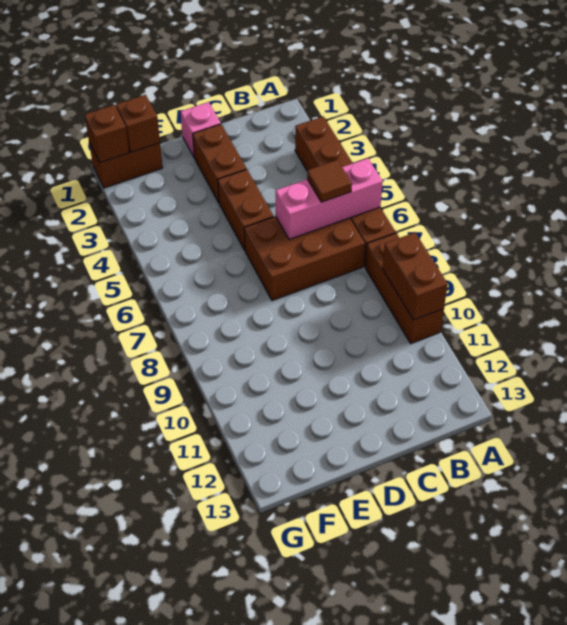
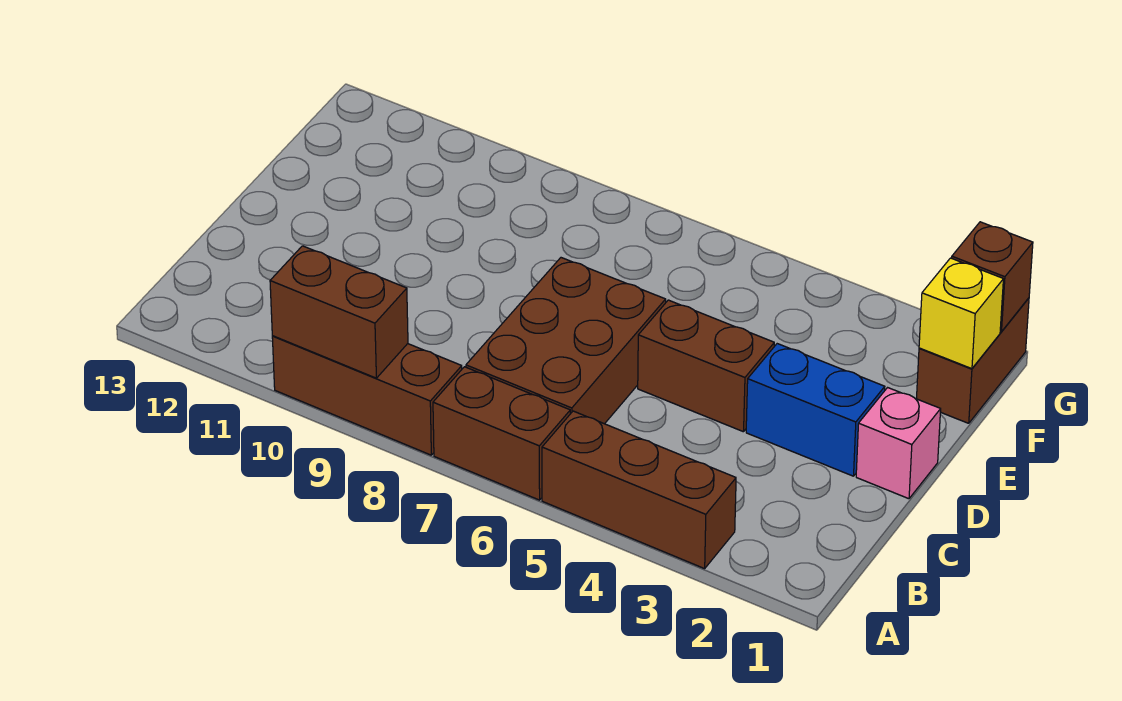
pink brick A6:C6 level 2 -> none
brown tile B6 level 3 -> none
brown brick D2:D3 level 1 -> blue brick D2:D3 level 1
brown brick F1 level 2 -> yellow brick F1 level 2

